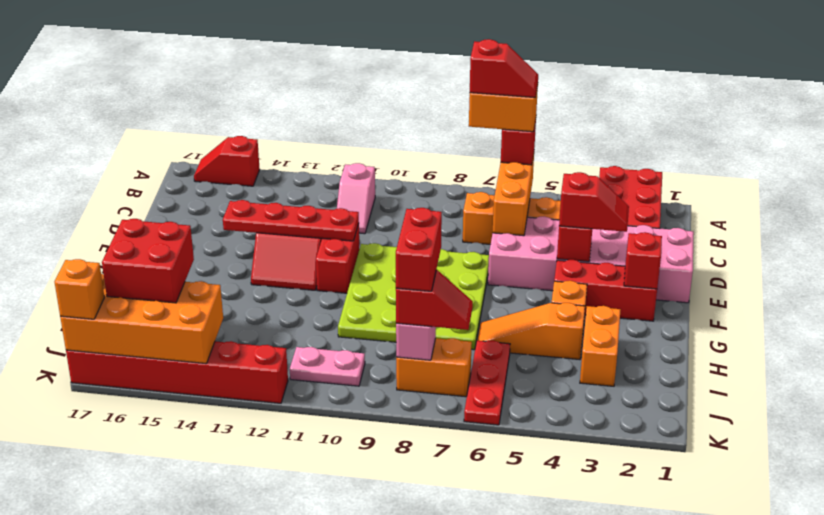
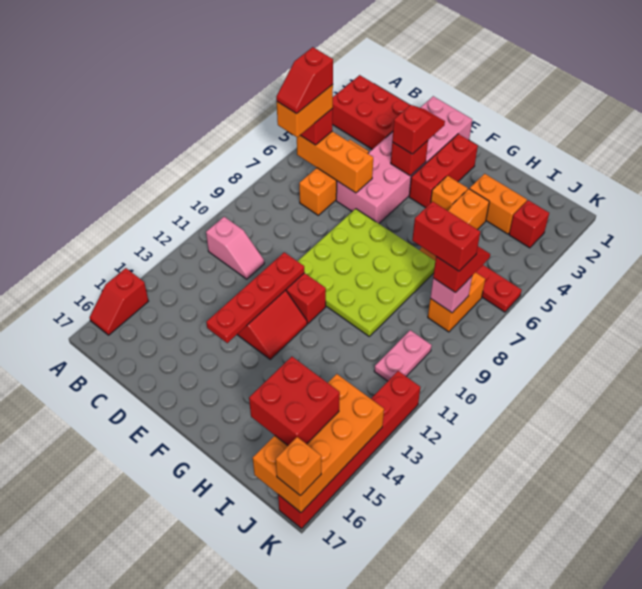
red slope B6:B7 level 5 top 7 -> red slope B6:B7 level 5 top 6
red brick F2 level 2 -> red brick J3 level 1

